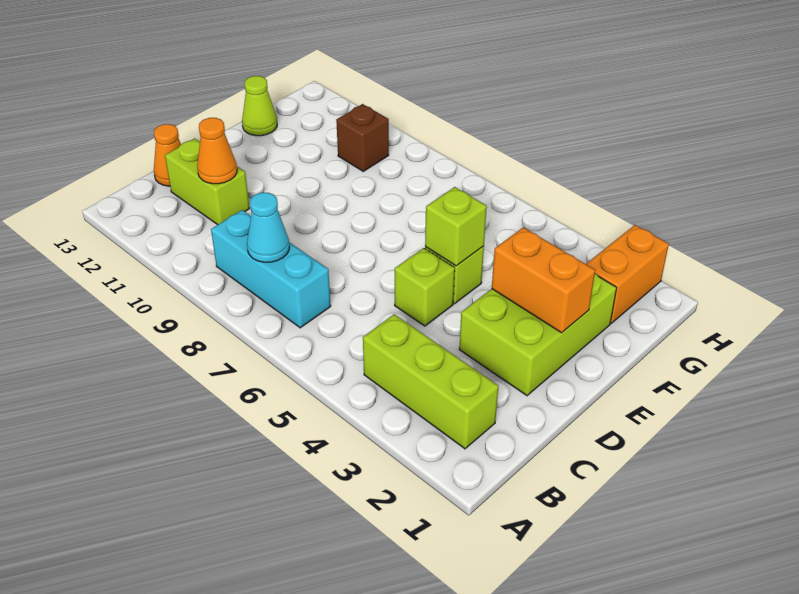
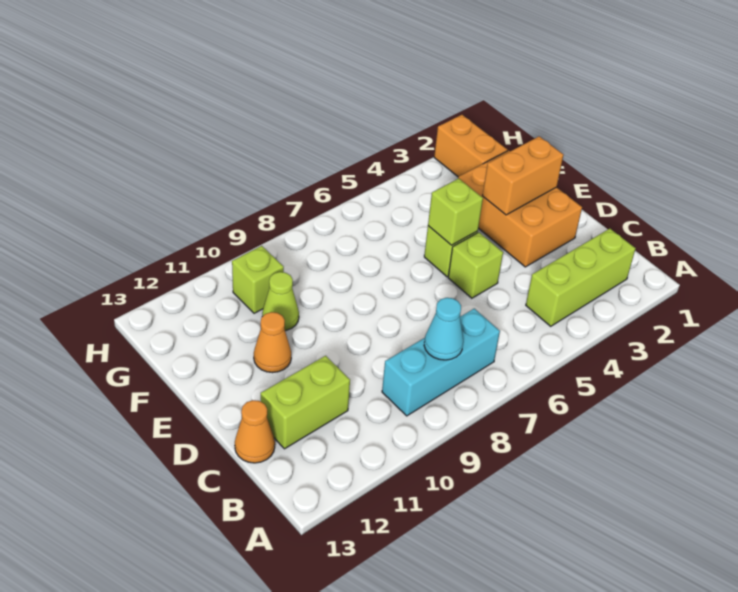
orange cone C11 level 2 -> orange cone E11 level 1
lime brick D2:F3 level 1 -> orange brick D2:F3 level 1
lime cone F13 level 1 -> lime cone F10 level 1
brown brick G10 level 1 -> lime brick G10 level 1

